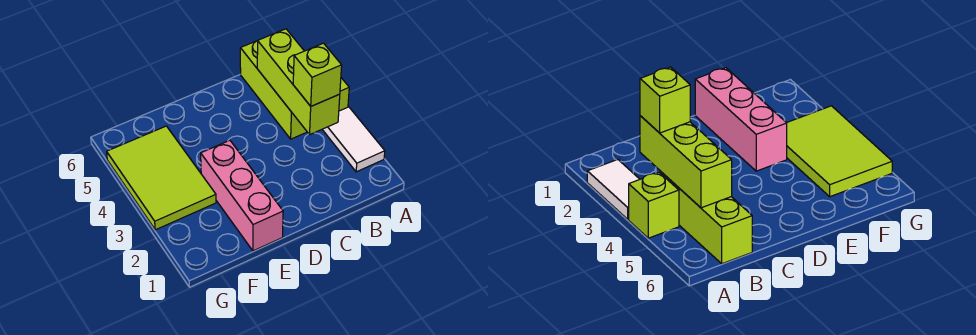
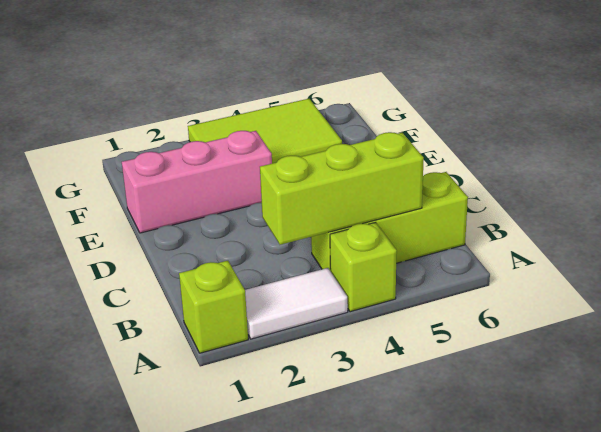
lime brick B3 level 3 -> lime brick A1 level 1

